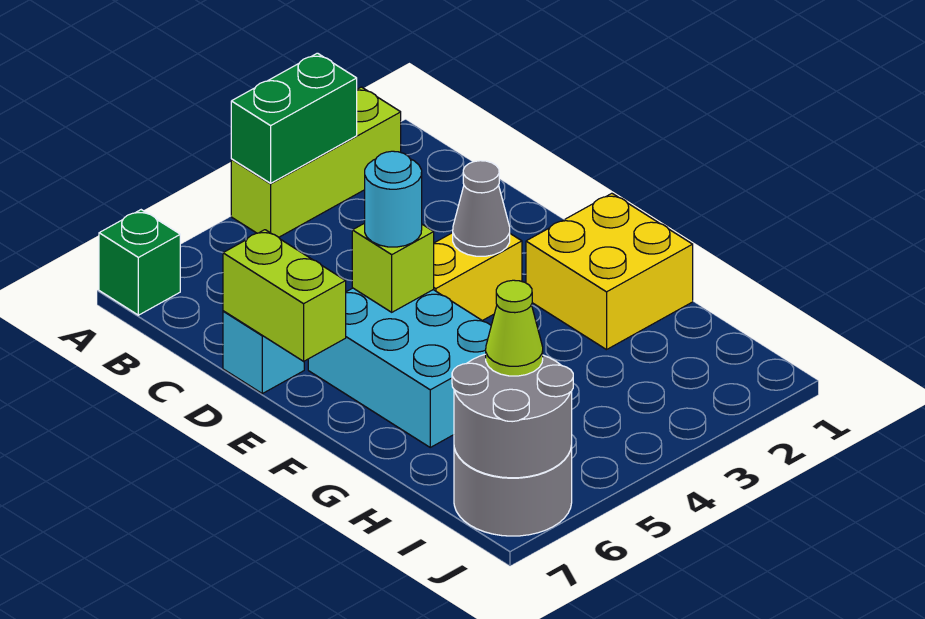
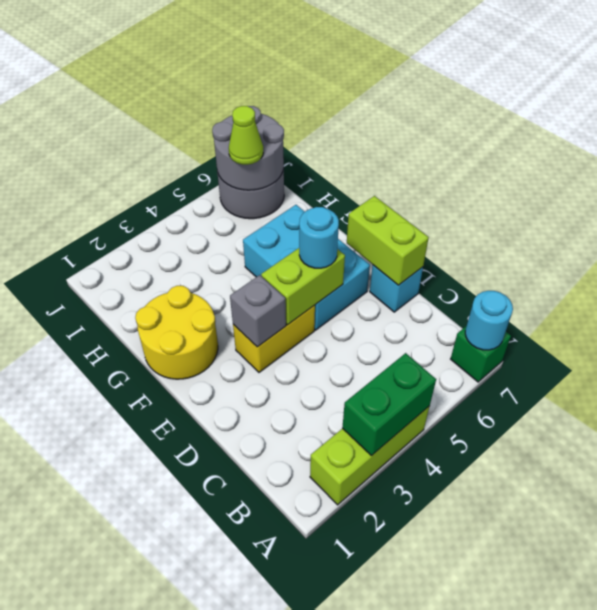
none -> cyan round brick A7 level 2
grey cone E3 level 2 -> grey brick E3 level 2
lime brick E5 level 2 -> lime brick E4:E5 level 2
yellow brick F1:G2 level 1 -> yellow round brick F1:G2 level 1

